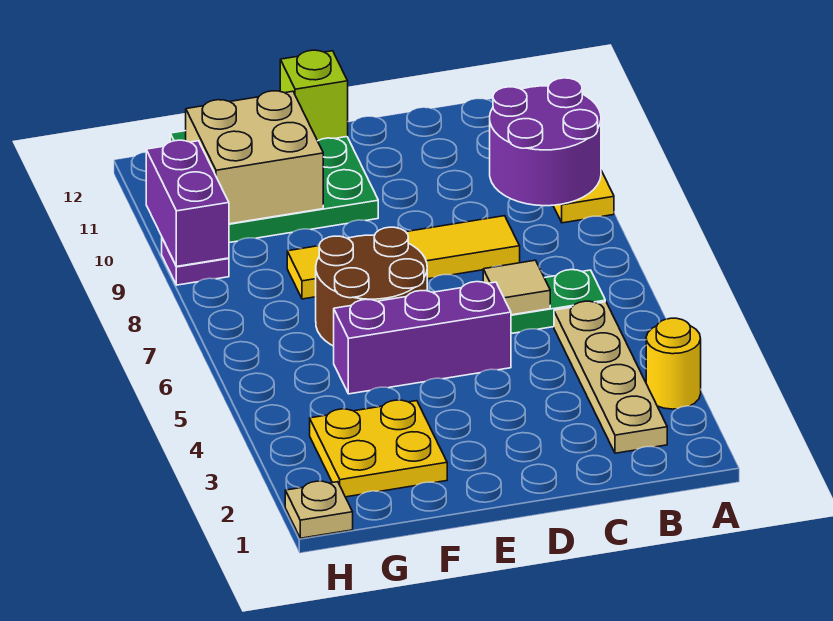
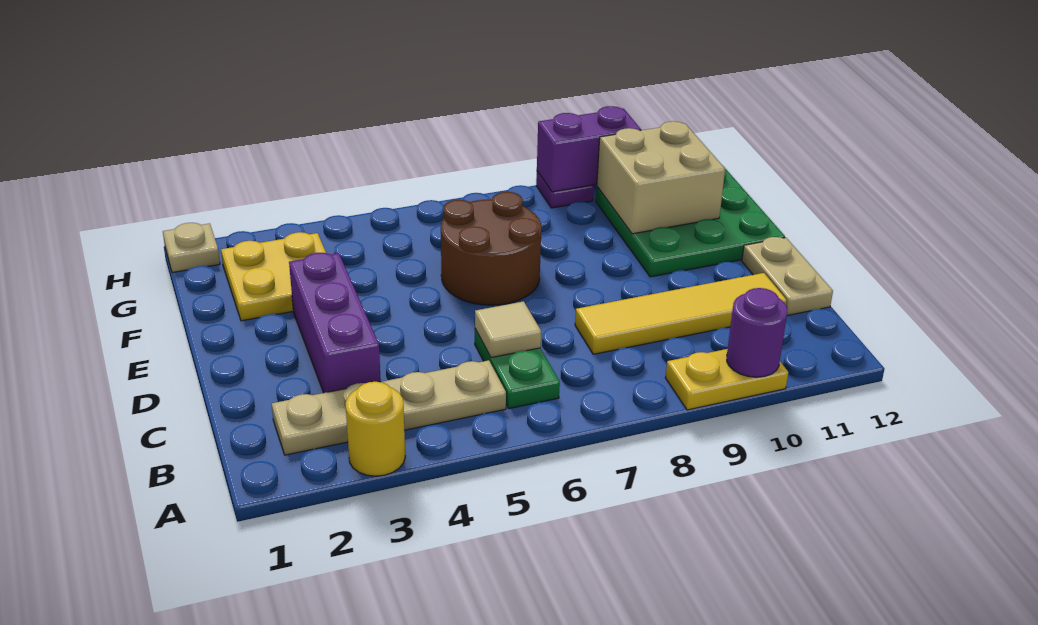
purple round brick A9:B10 level 2 -> purple round brick A10 level 2
yellow tile C8:F8 level 1 -> yellow tile C8:C11 level 1
none -> tan plate C12:D12 level 1
purple brick D5:F5 level 1 -> purple brick C3:E3 level 1
lime brick E12 level 2 -> none

